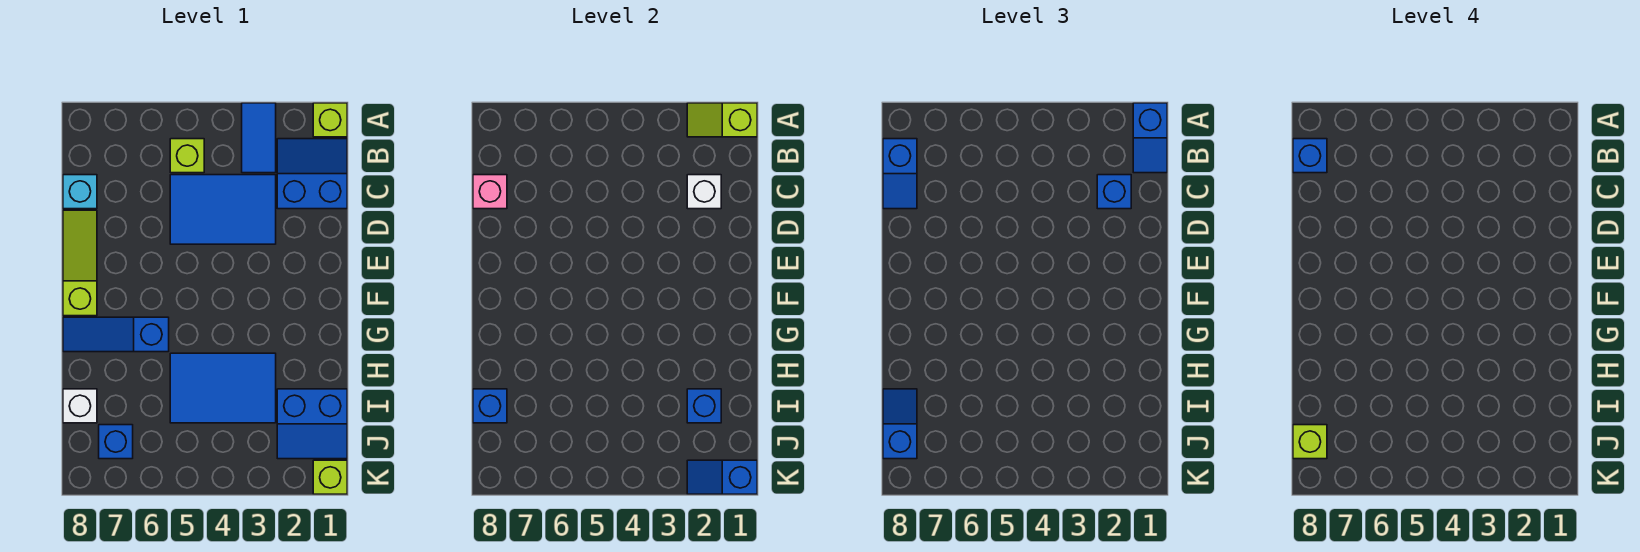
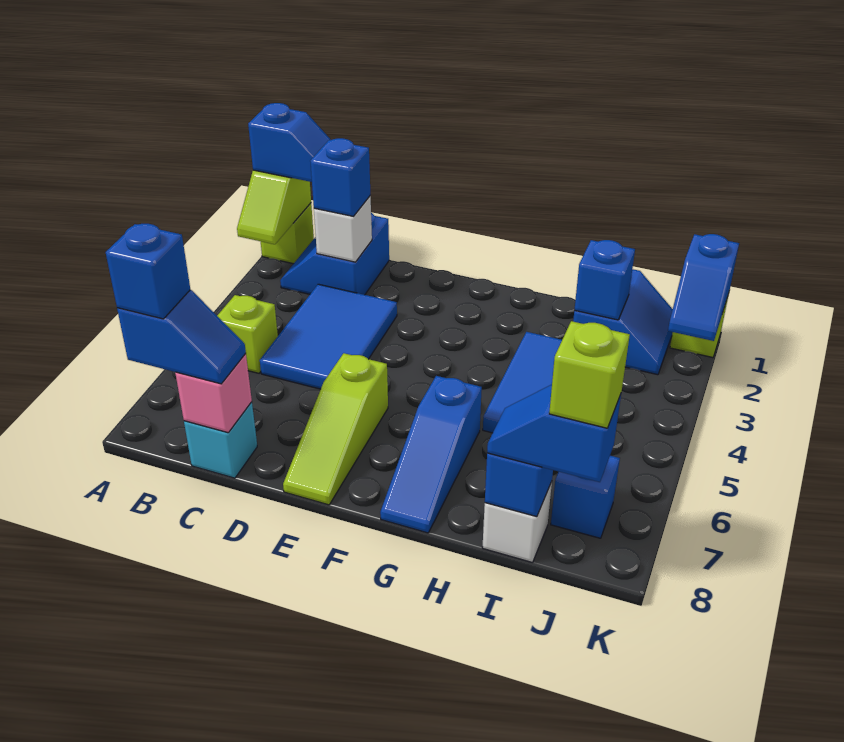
blue tile A3:B3 level 1 -> none
lime slope D8:F8 level 1 top F -> lime slope E6:E8 level 1 top 6

